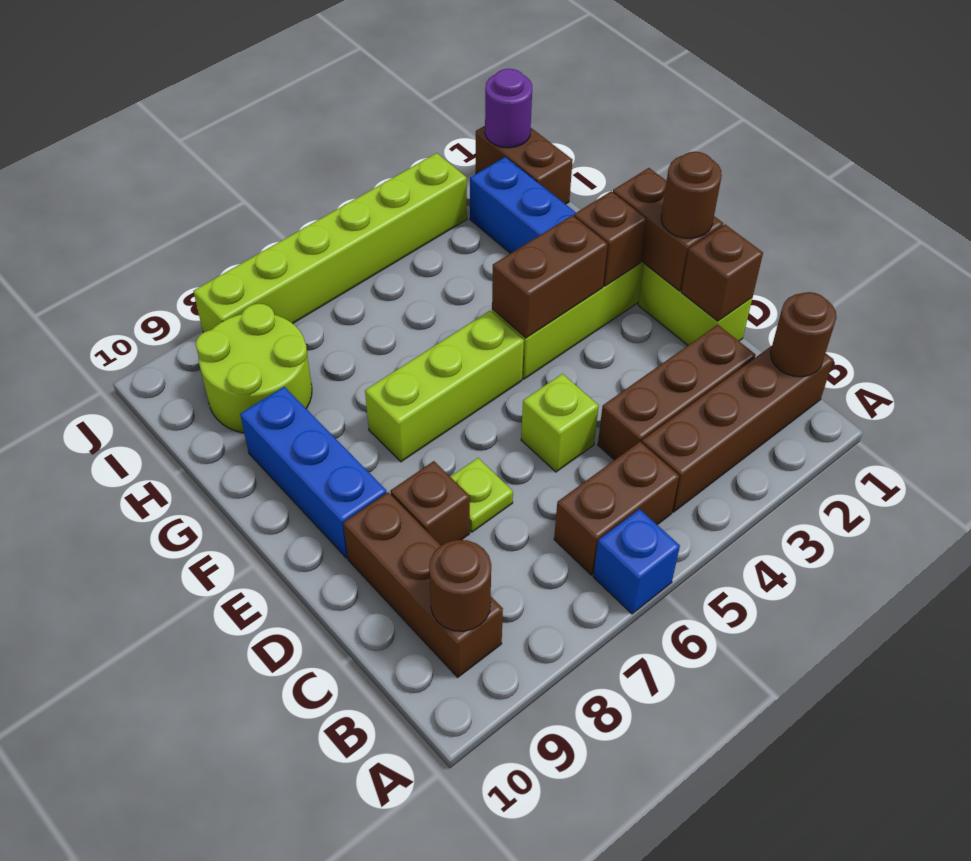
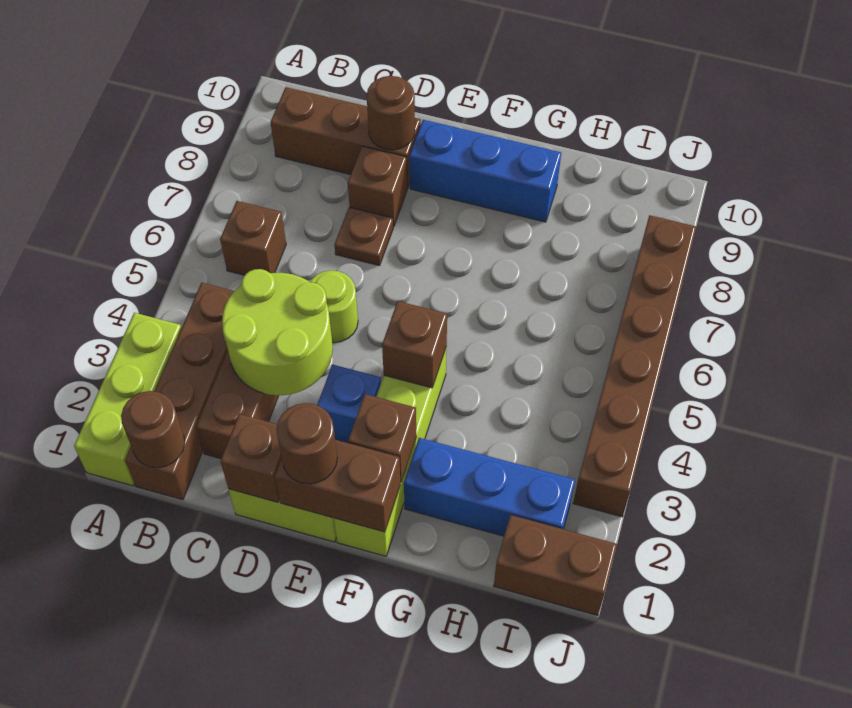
blue brick A6 level 1 -> blue brick E3 level 1
brown brick B5:B6 level 1 -> brown brick B6 level 1
brown round brick B9 level 2 -> brown round brick D9 level 2
lime brick D5 level 1 -> lime round brick D5 level 1
lime plate D7 level 1 -> brown plate D7 level 1
brown brick F3:F4 level 2 -> brown brick F4 level 2
lime brick F5:F7 level 1 -> lime brick A1:A3 level 1
lime round brick H8:I9 level 1 -> lime round brick C3:D4 level 2
purple round brick J1 level 2 -> none
lime brick J3:J8 level 1 -> brown brick J3:J8 level 1

